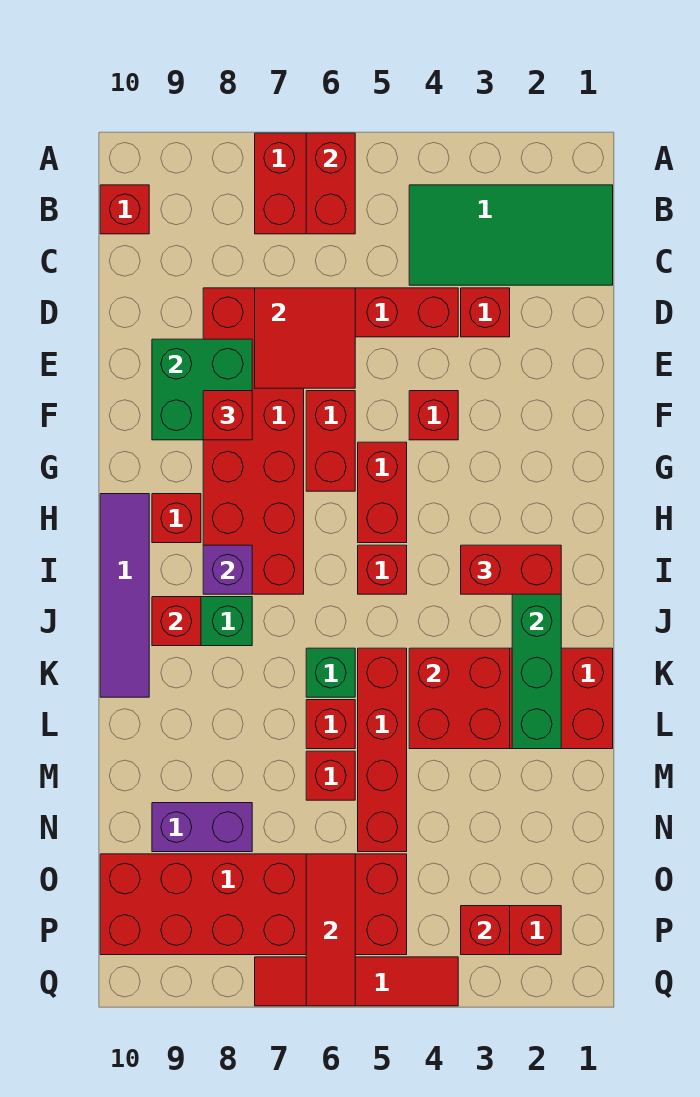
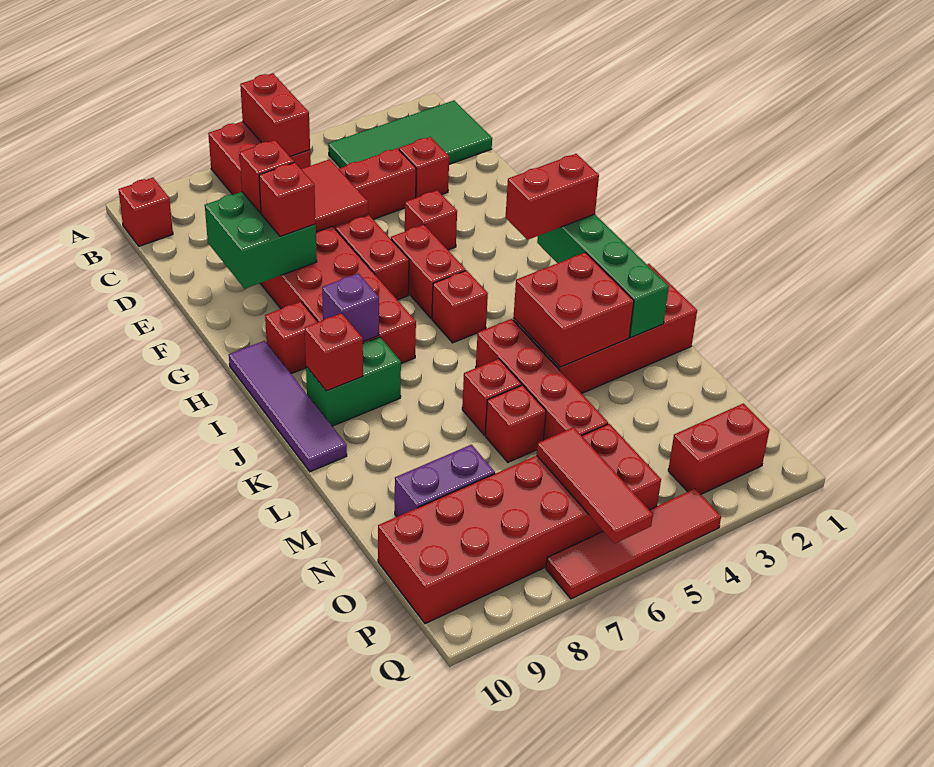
green brick K6 level 1 -> none
red brick P3 level 2 -> red brick E8 level 3

